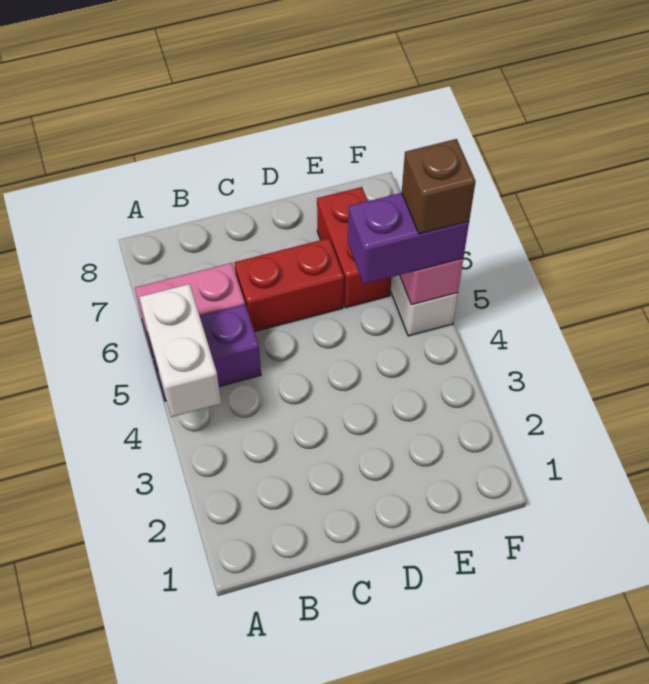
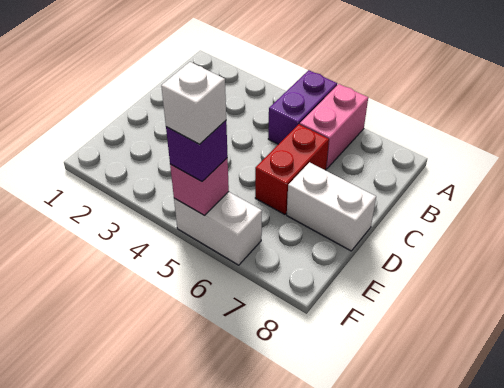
white brick A4:A5 level 2 -> white brick D7:D8 level 1
purple brick E5:F5 level 3 -> purple brick F5 level 3
red brick E6:E7 level 1 -> none
brown brick F5 level 4 -> white brick F5 level 4

